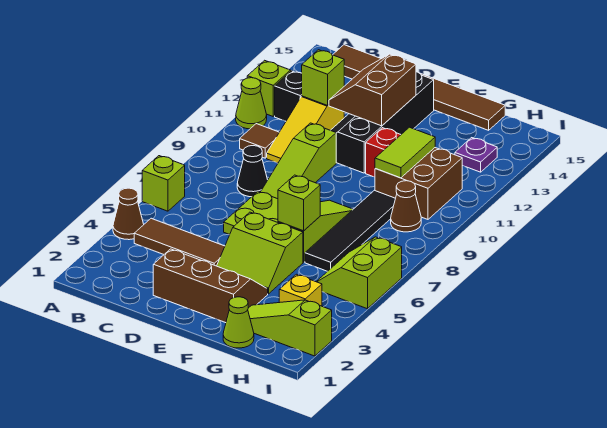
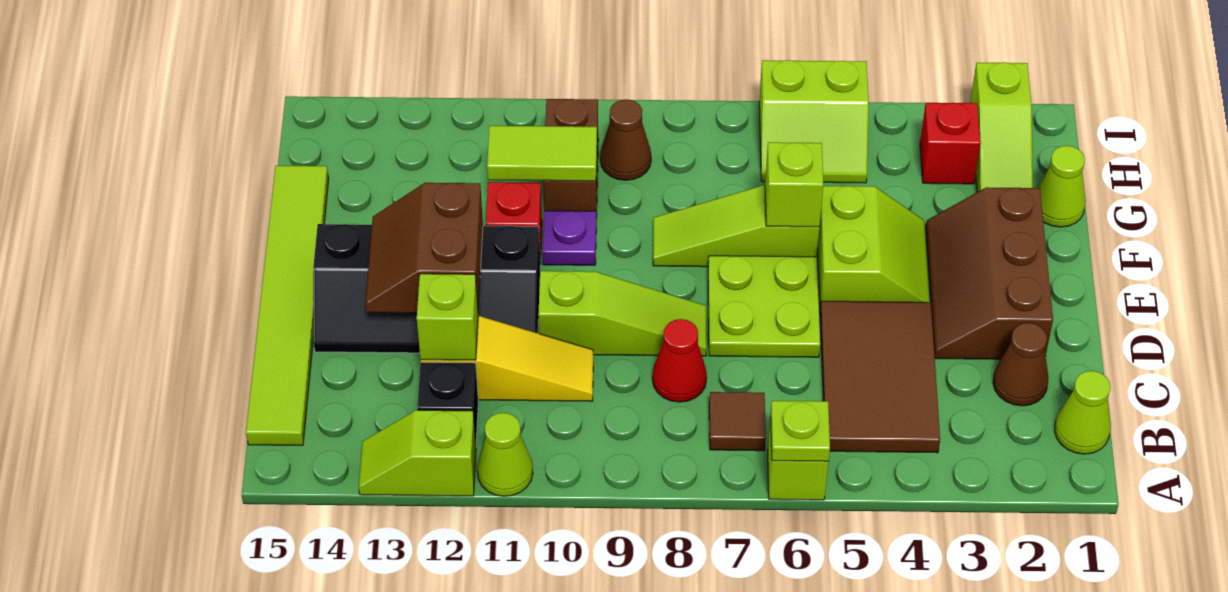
brown cone A4 level 1 -> brown cone C2 level 1
none -> lime plate A6 level 2
none -> lime cone B1 level 1
brown tile B4:D4 level 1 -> brown tile B4:D5 level 1
brown tile B10 level 1 -> brown tile B7 level 1
brown tile B15:G15 level 1 -> lime tile B15:G15 level 1
black cone C8 level 1 -> red cone C8 level 1
brown slope D12:E13 level 2 top E -> brown slope D12:E13 level 2 top 12
black tile G6:G9 level 1 -> none
brown brick G10:H11 level 1 -> brown brick G10:H10 level 1
yellow brick H3 level 1 -> red brick H3 level 1
purple plate H13 level 1 -> purple plate F10 level 1

